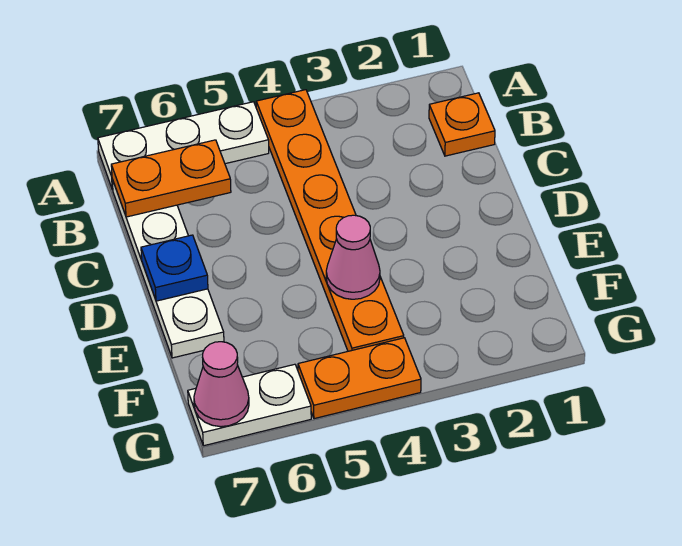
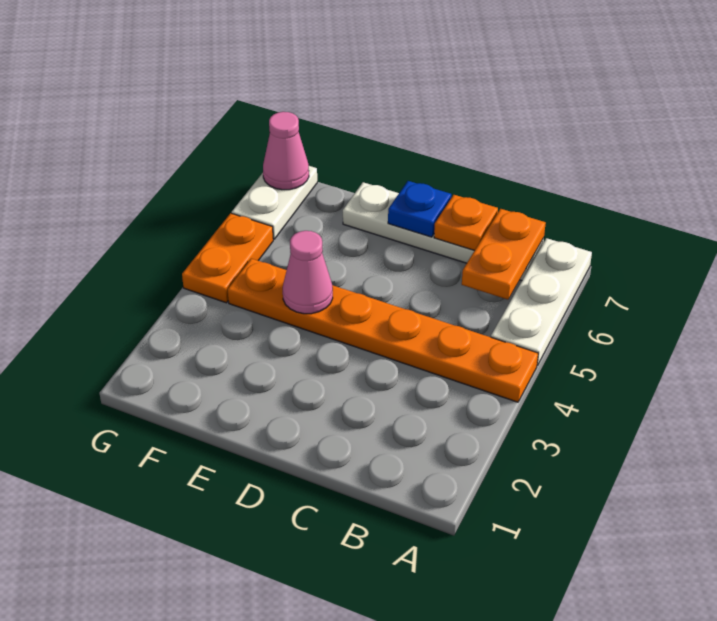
orange plate B1 level 1 -> orange plate C7 level 2

